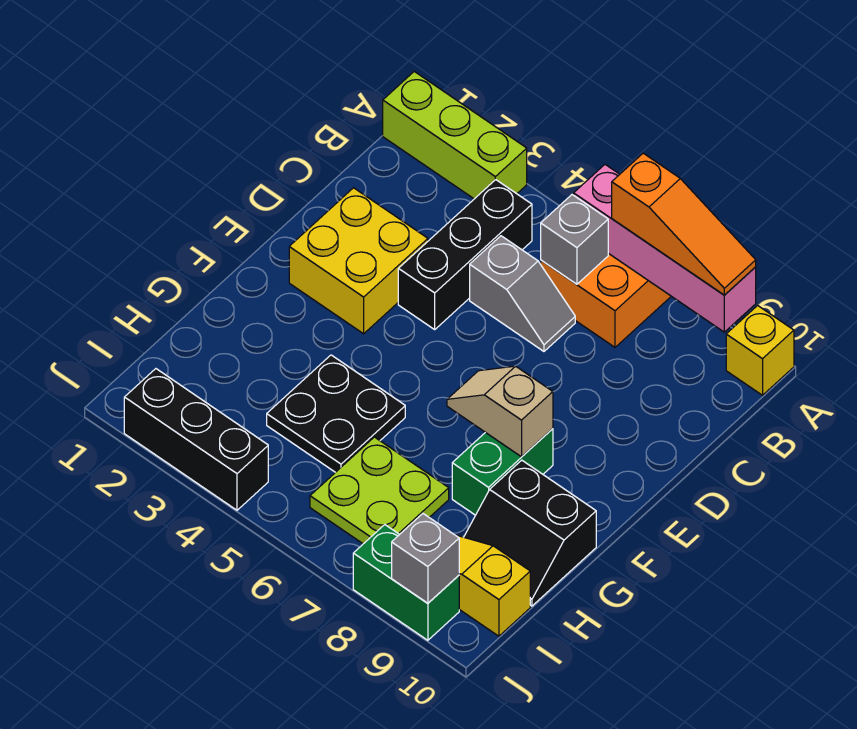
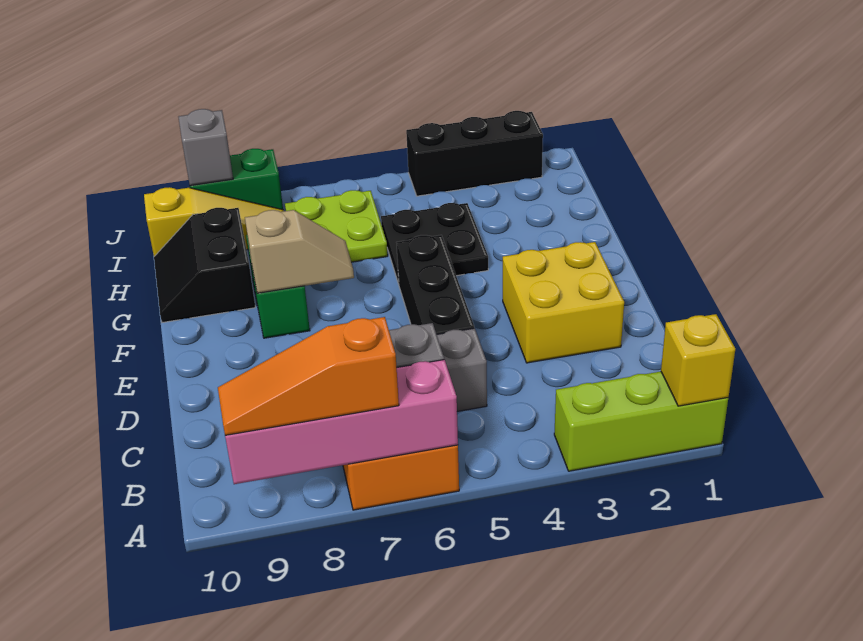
yellow brick A10 level 1 -> yellow brick A1 level 2
black brick B4:D4 level 1 -> black brick D5:F5 level 1
black slope G9:H10 level 1 top G -> black slope G9:H10 level 1 top 9

